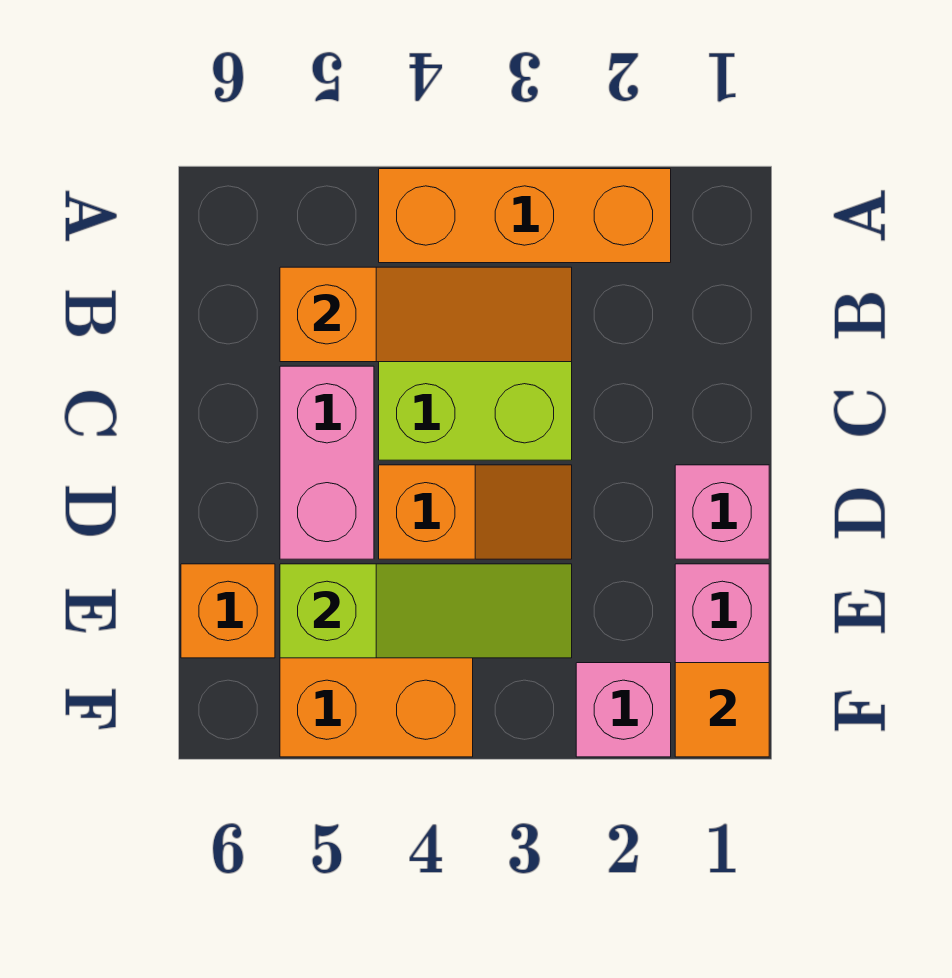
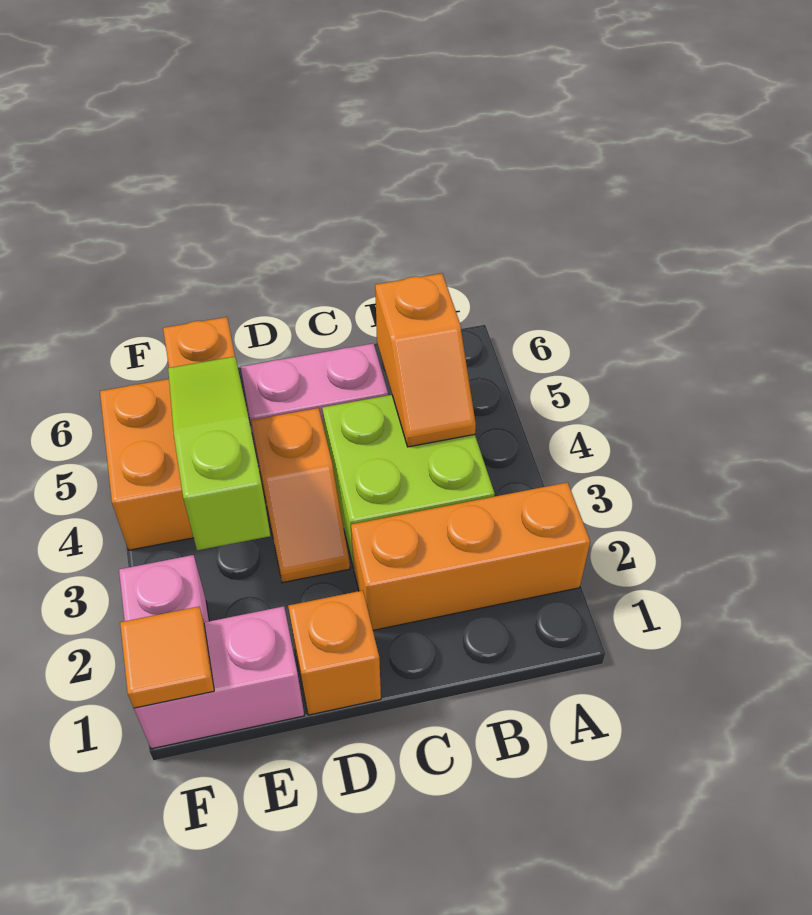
orange brick A2:A4 level 1 -> orange brick A2:C2 level 1
orange slope B3:B5 level 2 top 5 -> orange slope B4:B5 level 2 top 5
pink brick D1 level 1 -> orange brick D1 level 1
lime slope E3:E5 level 2 top 5 -> lime slope E3:E5 level 2 top 3

